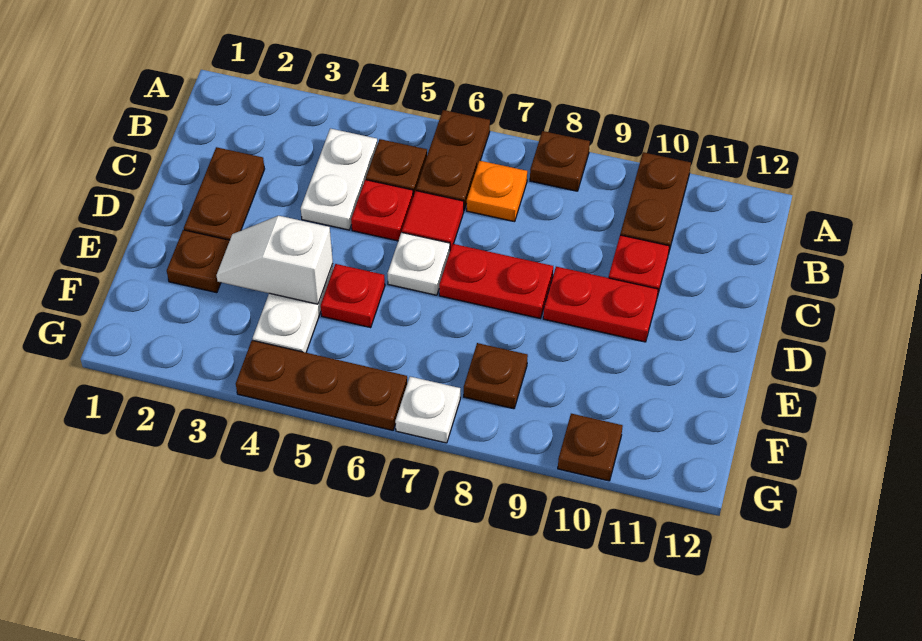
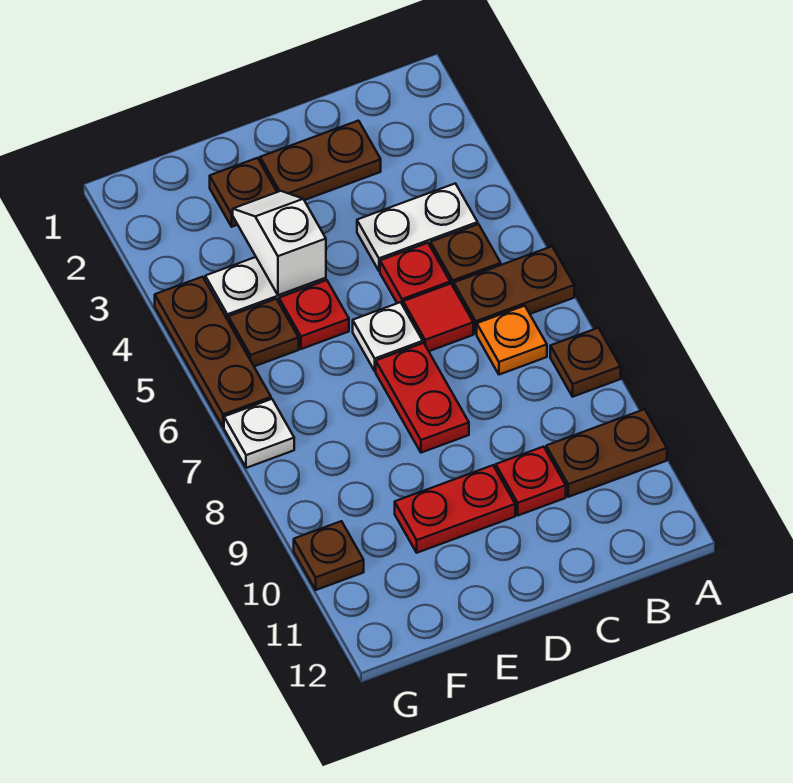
red plate D9:D10 level 1 -> red plate D10:E10 level 1
brown plate F8 level 1 -> brown plate F5 level 1

